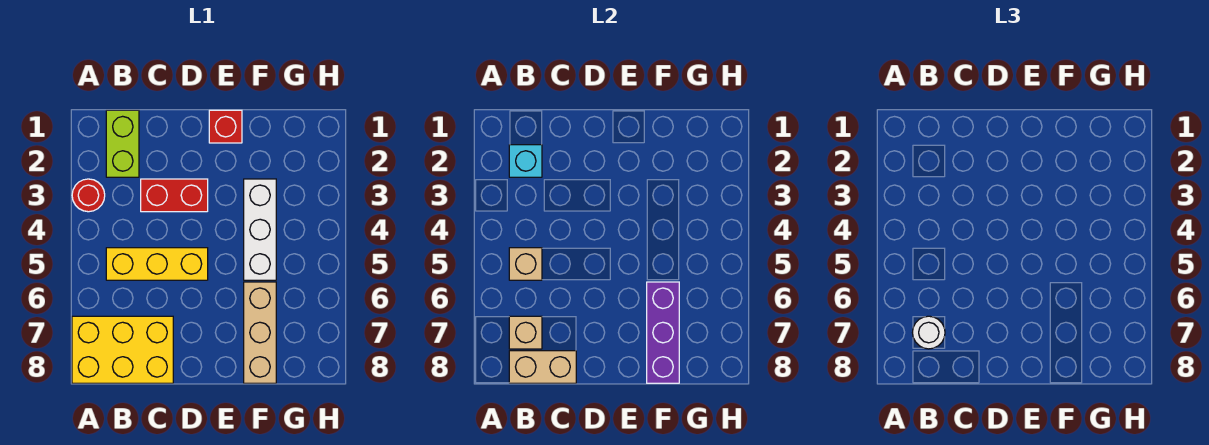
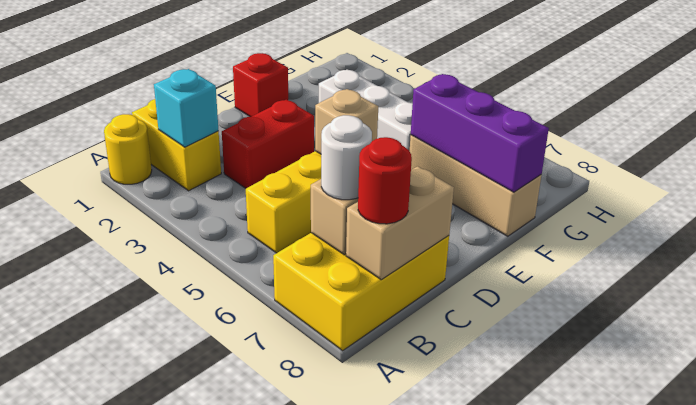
none -> yellow round brick A1 level 1
red round brick A3 level 1 -> red round brick B8 level 3
lime brick B1:B2 level 1 -> yellow brick B1:B2 level 1
tan brick B5 level 2 -> tan brick D5 level 2

